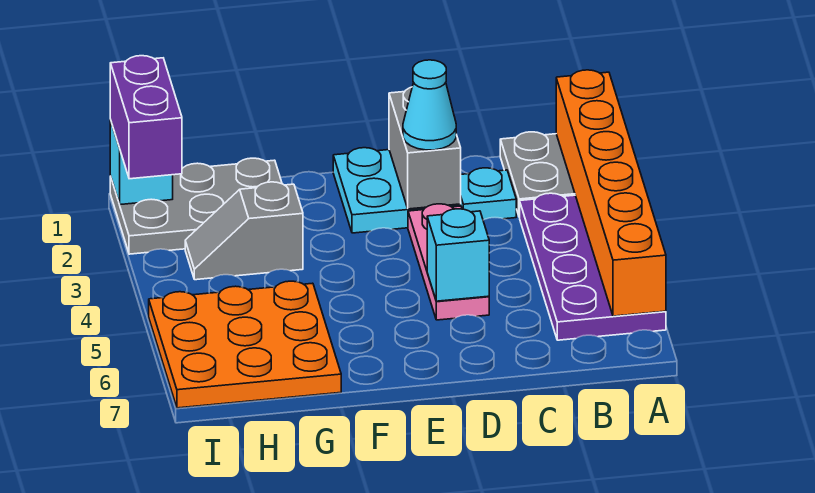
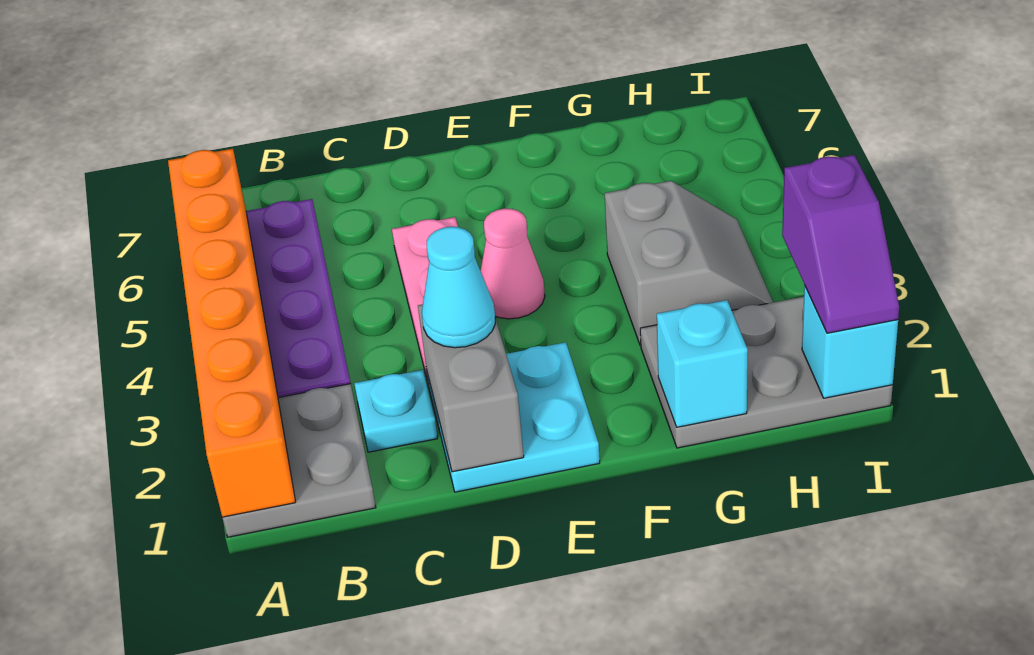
cyan brick D5 level 2 -> cyan brick G1 level 2
none -> pink cone E4 level 1
grey slope G3:H3 level 1 top G -> grey slope G3:H4 level 1 top G
orange plate G5:I7 level 1 -> none
purple brick I1:I2 level 3 -> purple slope I1:I2 level 3 top 2

